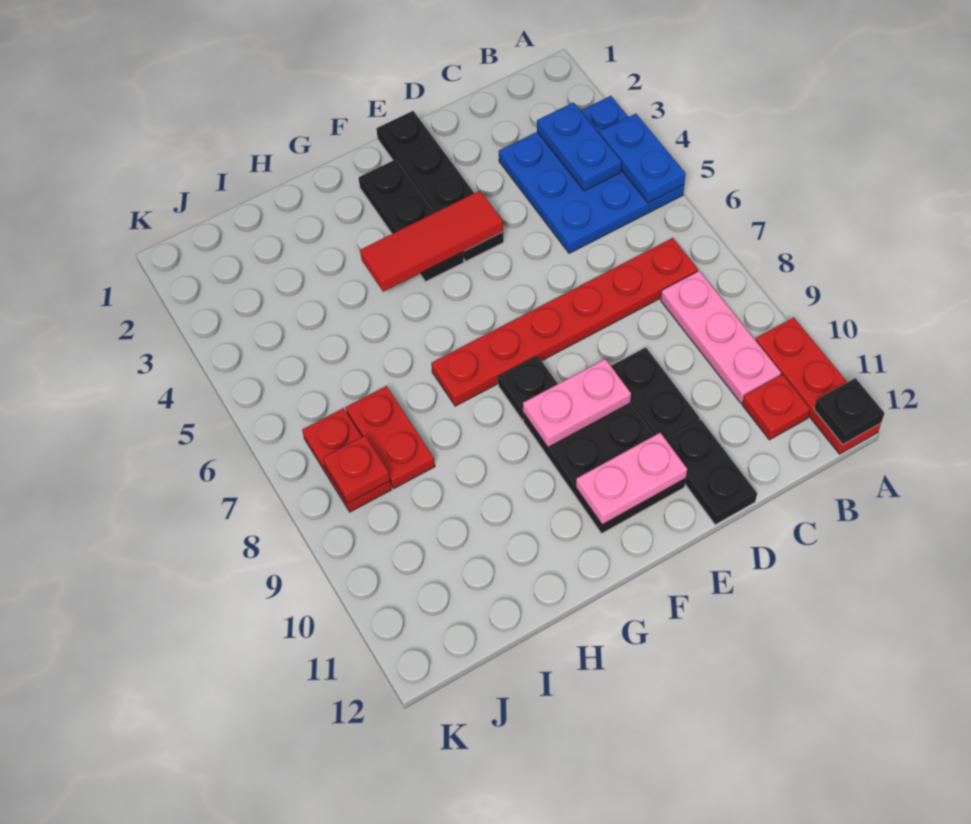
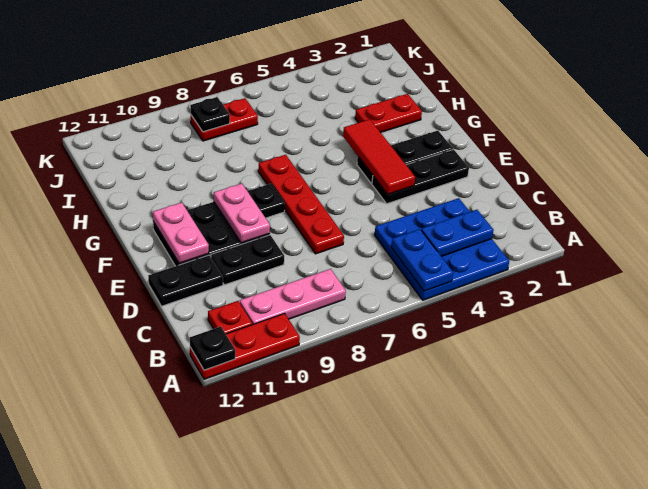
blue plate A4:A5 level 2 -> blue plate A5:B5 level 2
red plate B7:G7 level 1 -> red plate D7:G7 level 1
black plate E1:E4 level 1 -> black plate E2:E4 level 1
red plate I7:I8 level 1 -> red plate H2:H3 level 1
red plate J8 level 2 -> black plate J8 level 2

